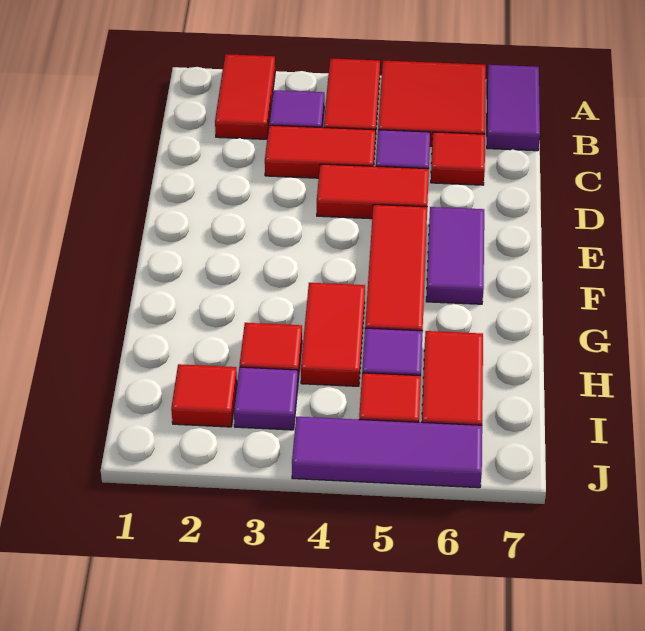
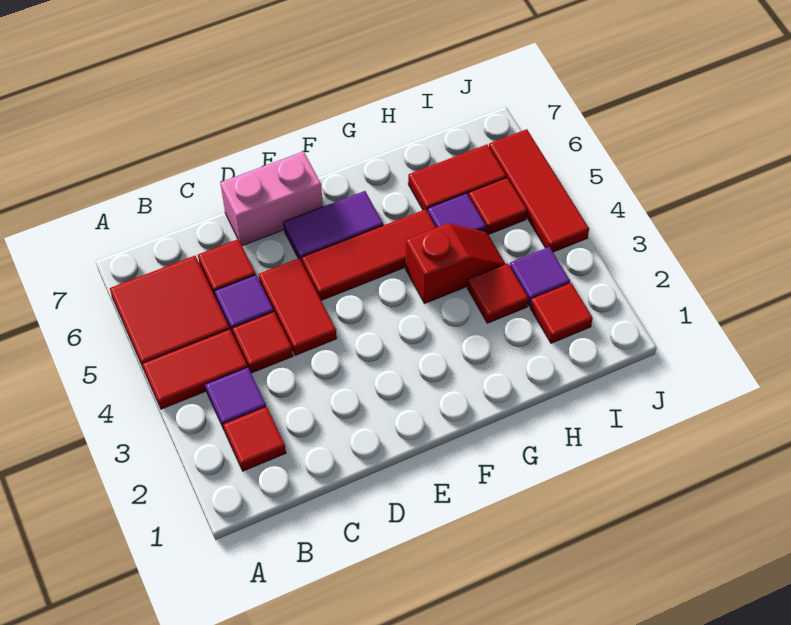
red tile A2:B2 level 1 -> red tile B2 level 1
purple tile A7:B7 level 1 -> none
red tile C3:C4 level 1 -> red tile C4 level 1
none -> pink brick D7:E7 level 1
red tile G4:H4 level 1 -> red slope G4:H4 level 1 top G
purple tile J4:J6 level 1 -> red tile J4:J6 level 1

